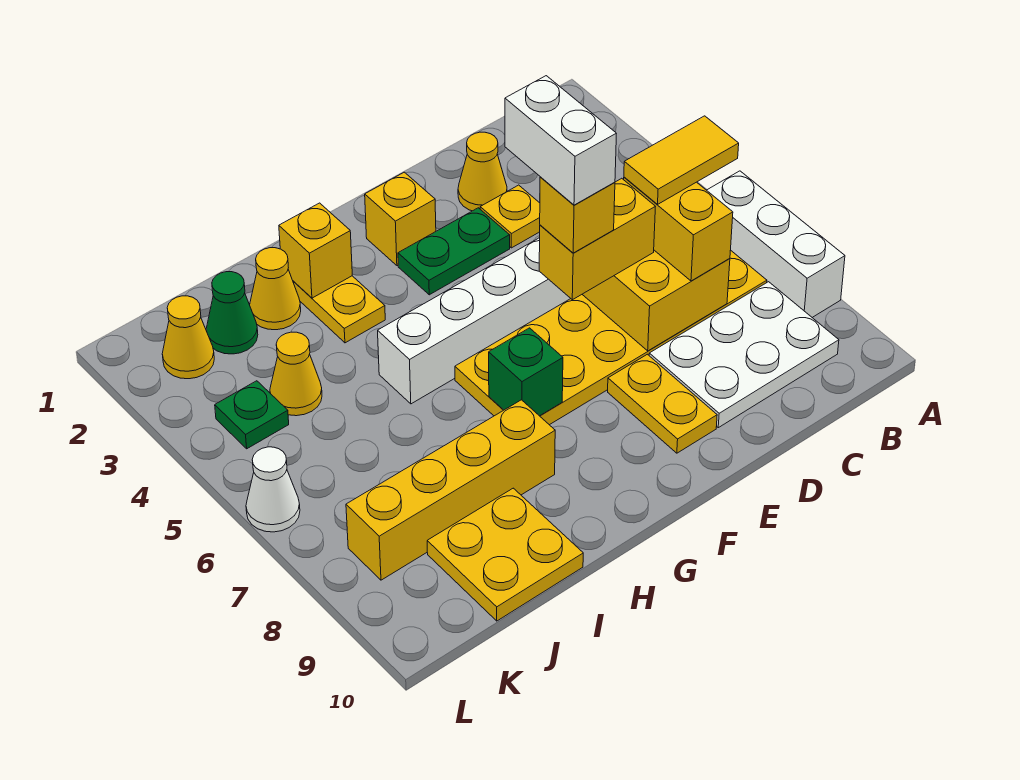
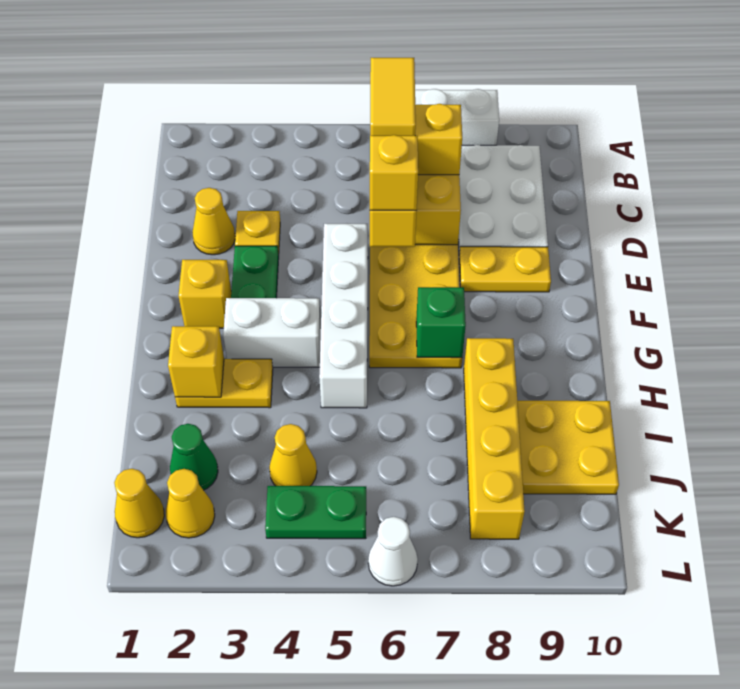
white brick E5:E6 level 5 -> white brick G3:G4 level 1
yellow cone I2 level 1 -> yellow cone K1 level 1
green plate K4 level 1 -> green plate K4:K5 level 1

